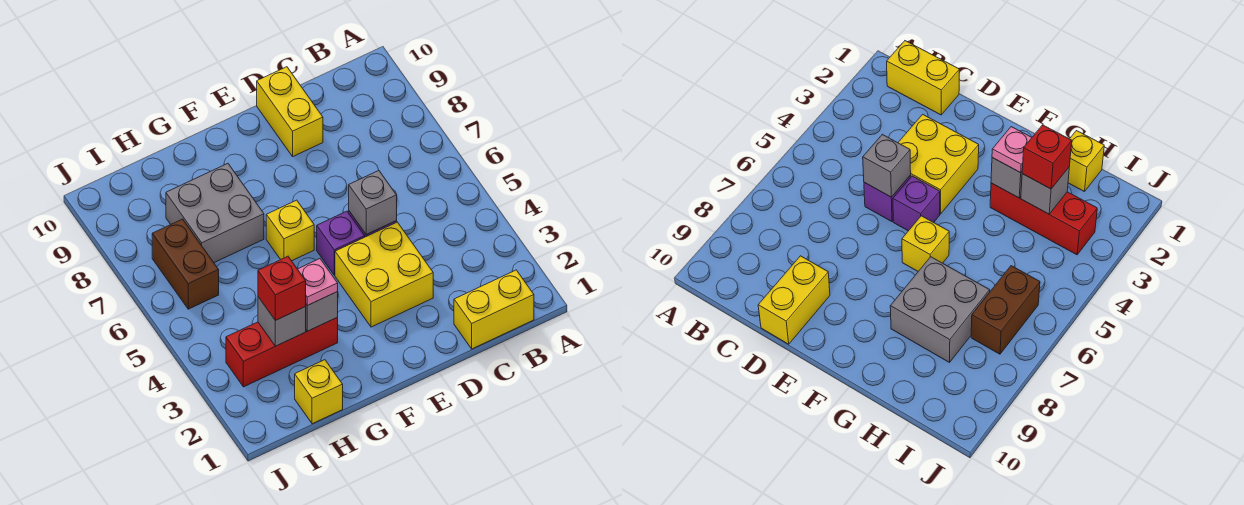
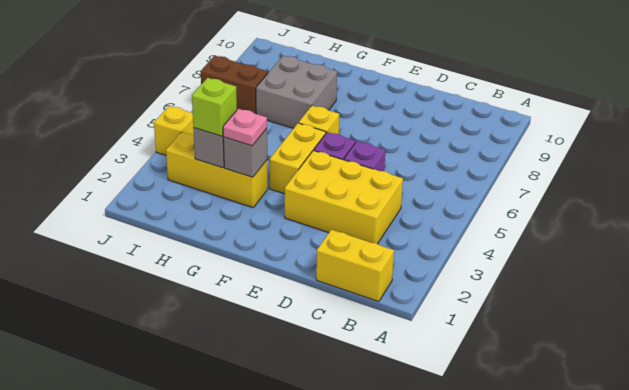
yellow brick D3:E4 level 1 -> yellow brick C3:E4 level 1
grey brick D5 level 2 -> none
yellow brick D9:D10 level 1 -> yellow brick F4:F5 level 1
red brick G3:I3 level 1 -> yellow brick G3:I3 level 1
yellow brick H1 level 1 -> yellow brick J4 level 1
red brick H3 level 3 -> lime brick H3 level 3
brown brick I6:I7 level 1 -> brown brick I7:J7 level 1

